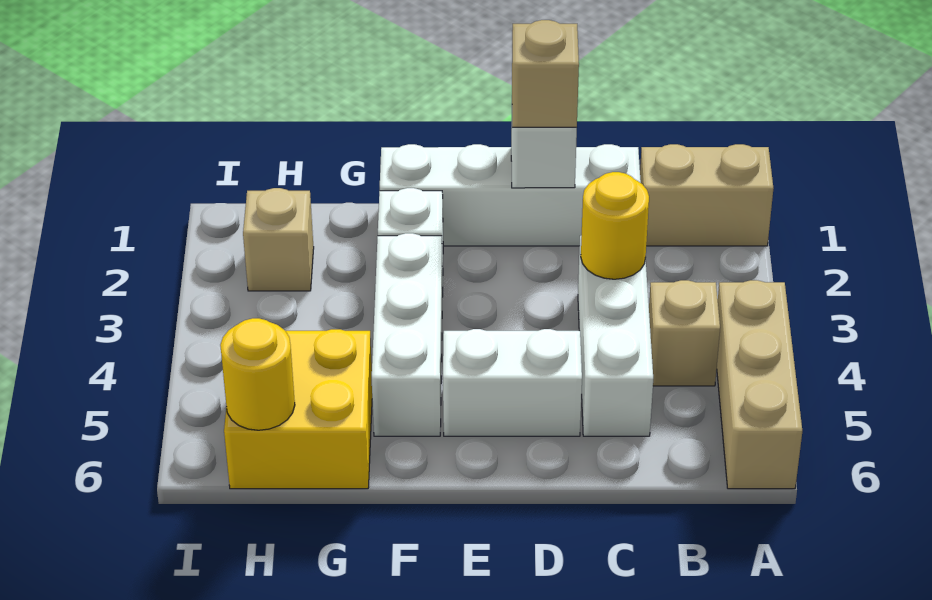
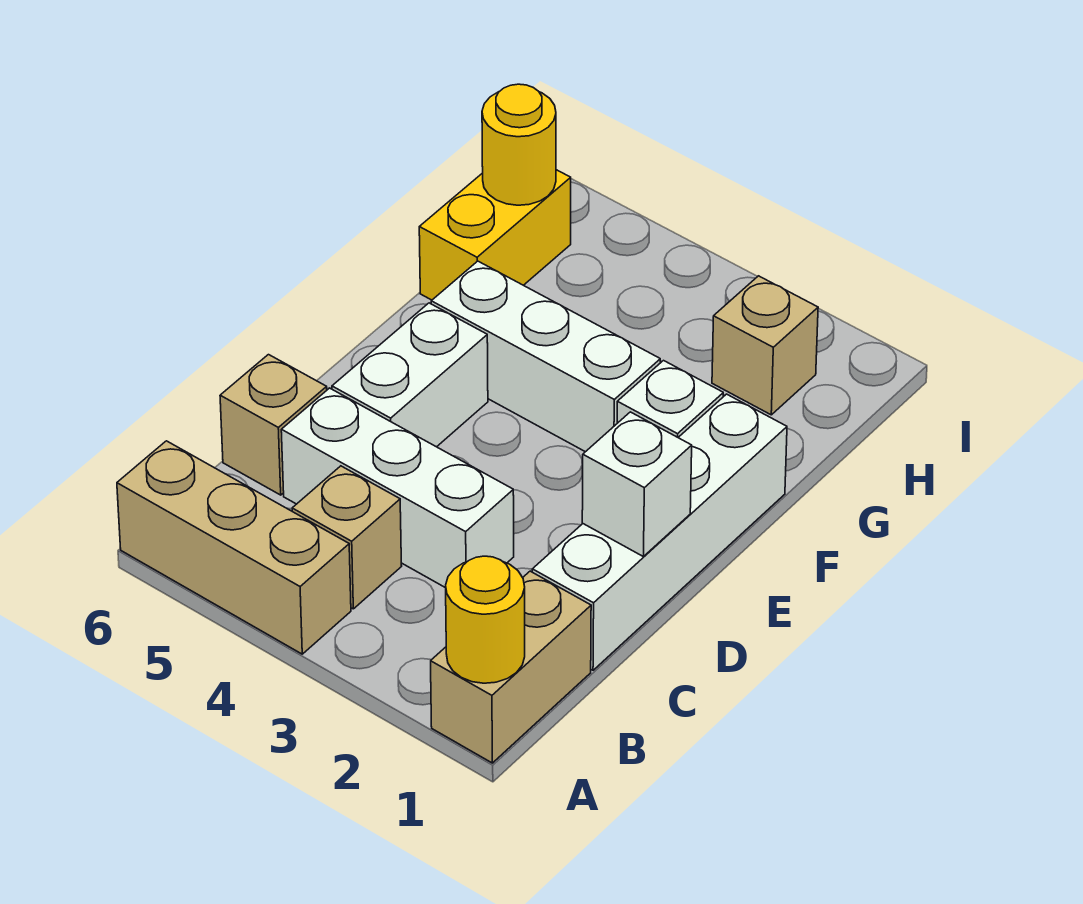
yellow round brick C3 level 2 -> yellow round brick A1 level 2
tan brick D1 level 3 -> tan brick C6 level 1
yellow brick G5:H6 level 1 -> yellow brick G6:H6 level 1

